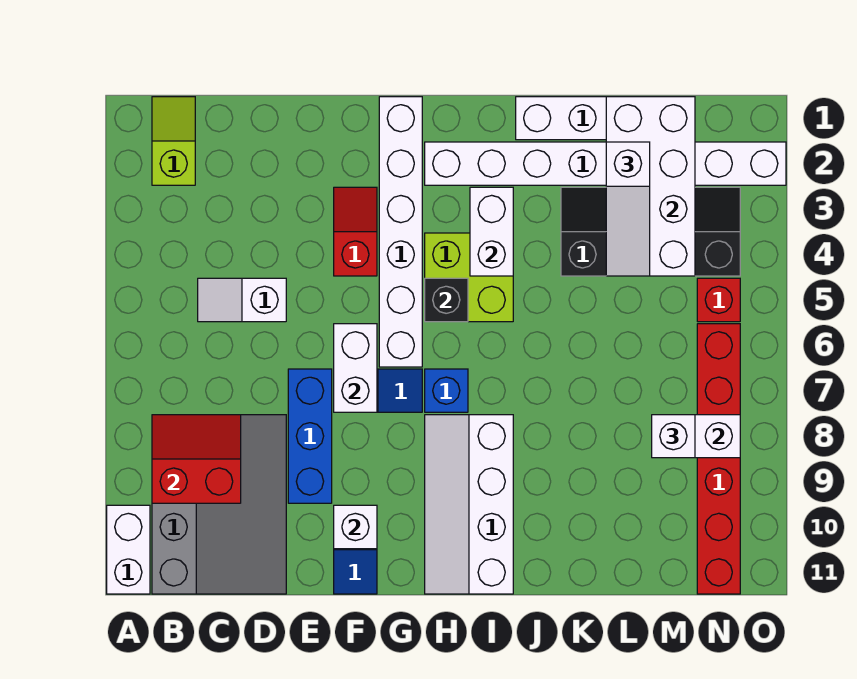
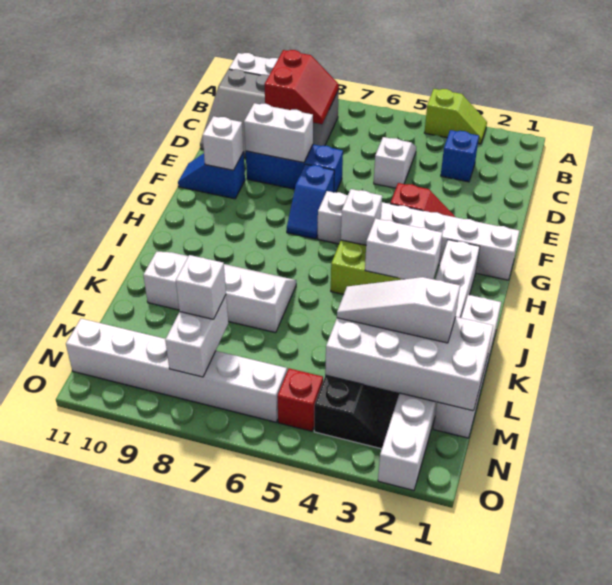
lime slope B1:B2 level 1 top 2 -> lime slope A3:A4 level 1 top 4
white brick F6:F7 level 2 -> white brick E8:E9 level 2
black brick H5 level 2 -> white brick H5 level 2
blue brick H7 level 1 -> blue brick C3 level 1
white slope H8:I11 level 1 top I -> white slope J7:K10 level 1 top K
red brick N6:N11 level 1 -> white brick N6:N11 level 1

